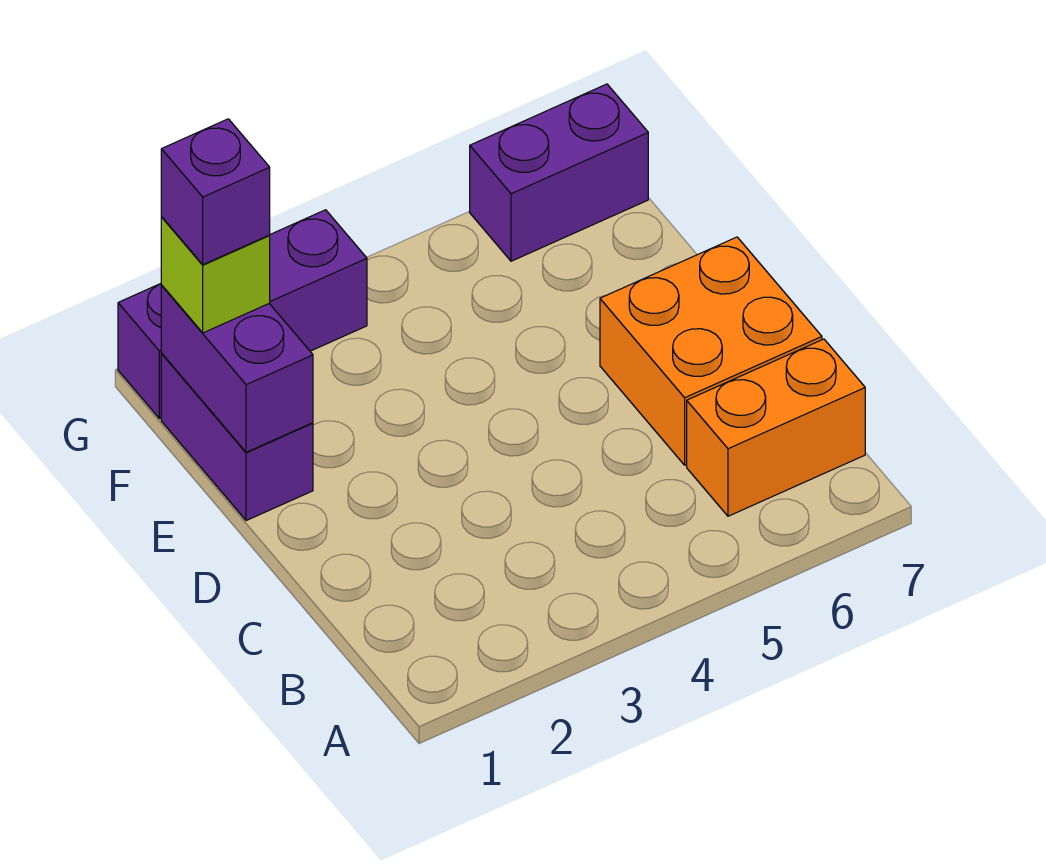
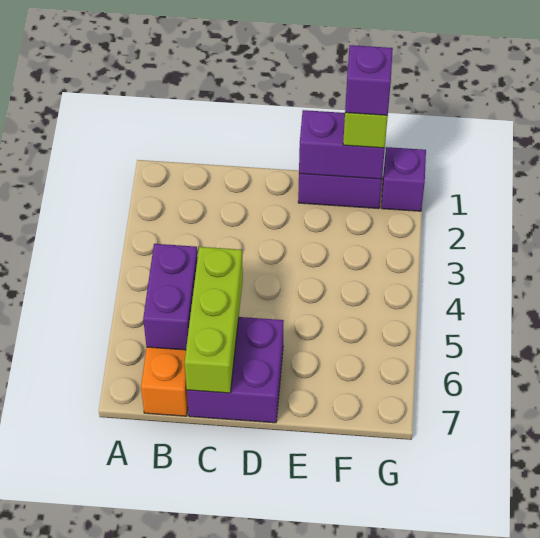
none -> lime brick C5:C7 level 2
orange brick C6:D7 level 1 -> purple brick C6:D7 level 1
purple brick G1:G3 level 1 -> purple brick G1 level 1
purple brick G6:G7 level 1 -> purple brick B5:B6 level 2

